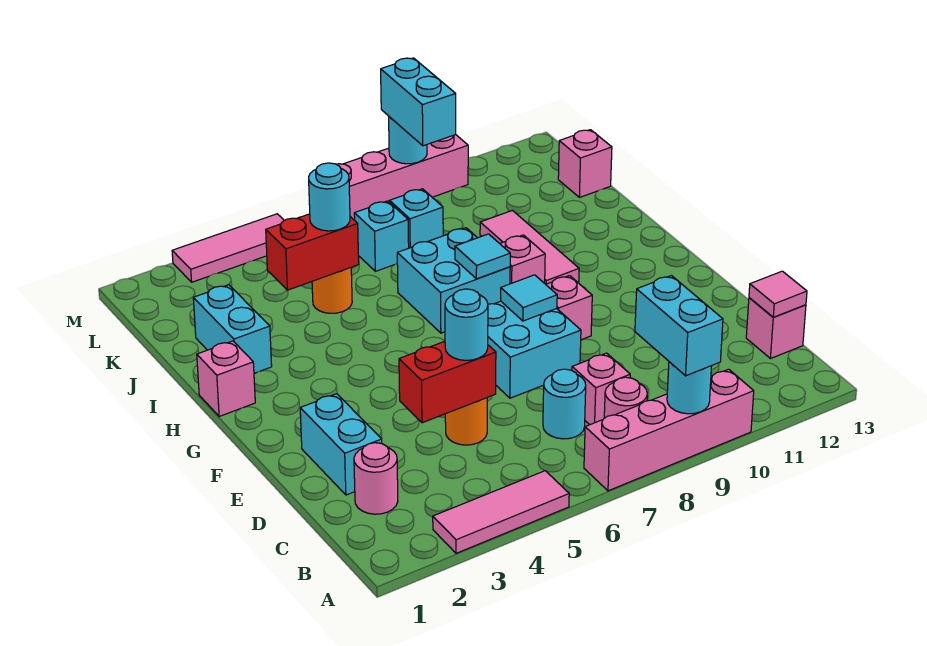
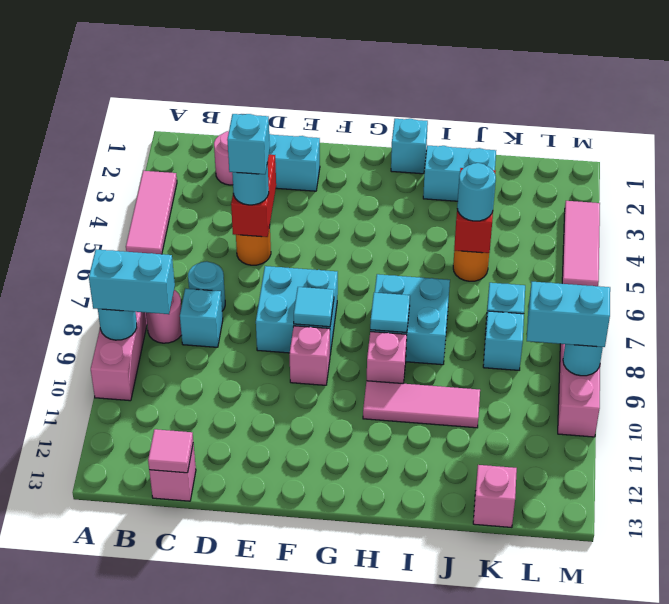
pink brick C8 level 1 -> cyan brick C8 level 1
none -> cyan brick D5 level 4
pink brick H1 level 1 -> cyan brick H1 level 1

